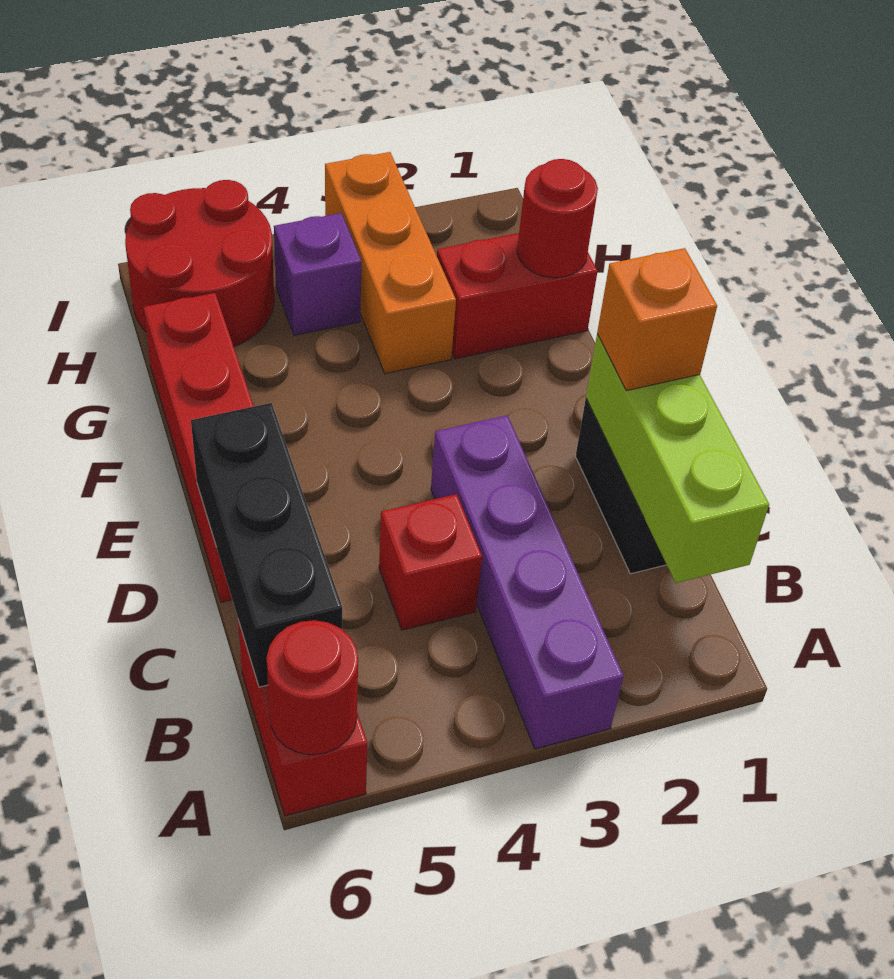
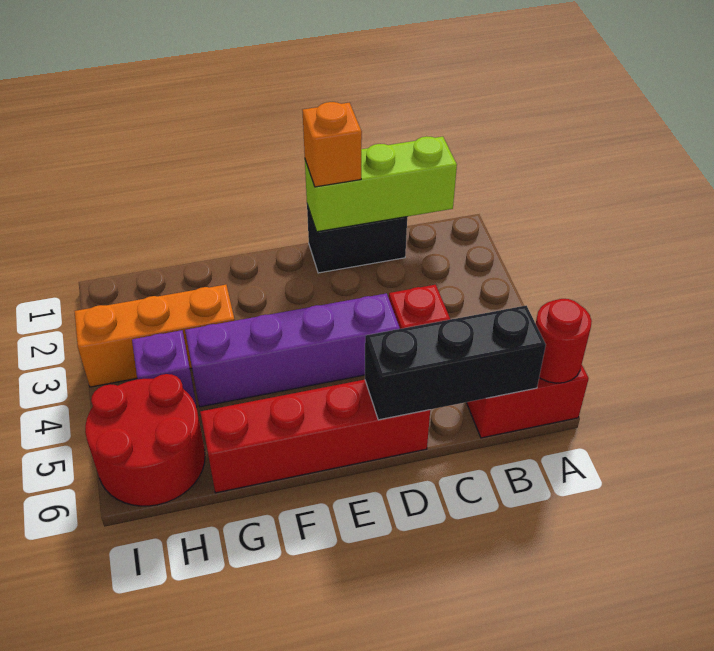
purple brick A3:D3 level 1 -> purple brick D4:G4 level 1
red brick G1:G2 level 1 -> none
red round brick G1 level 2 -> none

